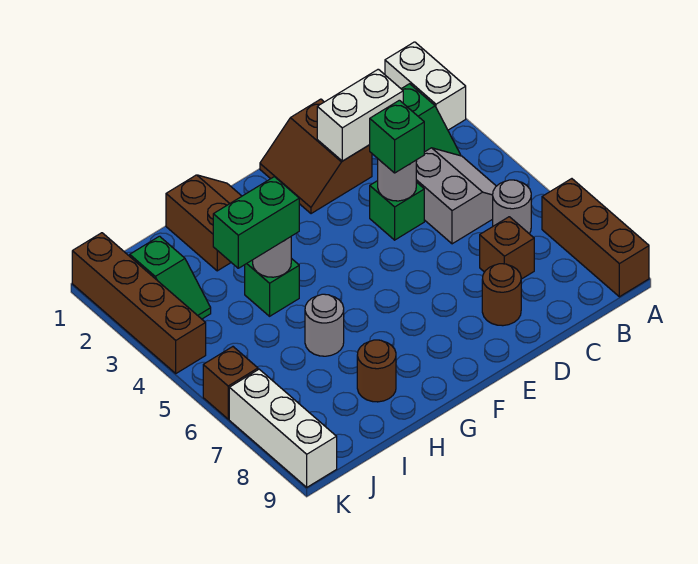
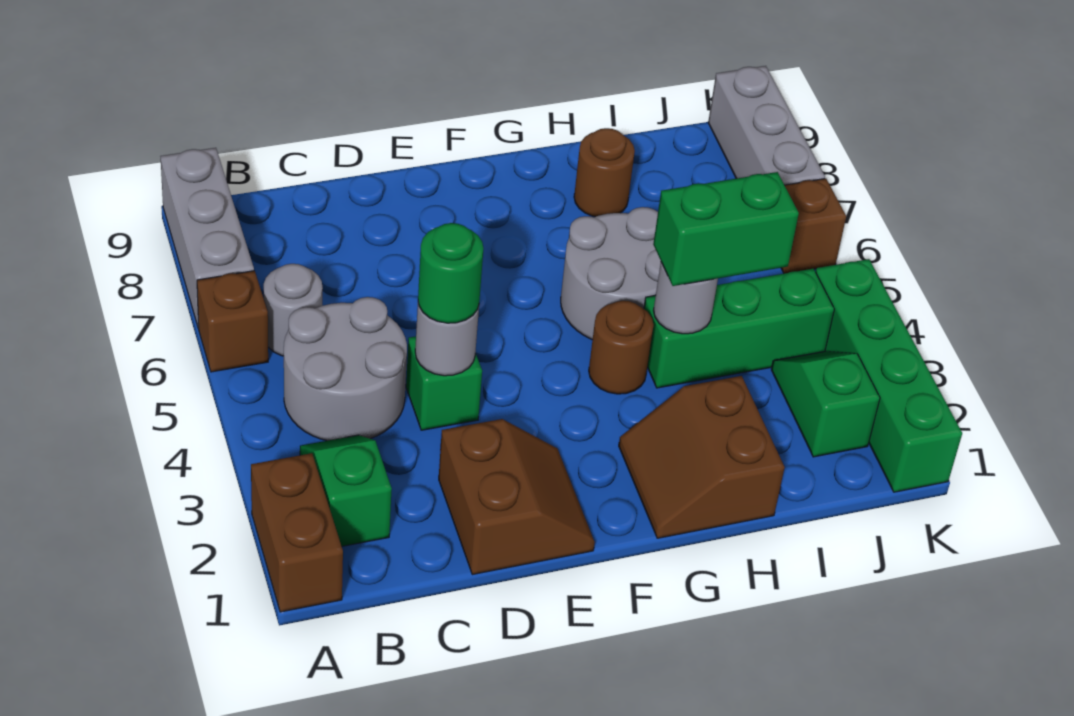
white brick A1:A2 level 1 -> brown brick A1:A2 level 1
brown brick A7:A9 level 1 -> grey brick A7:A9 level 1
grey slope B4:C5 level 1 top C -> grey round brick B4:C5 level 1
white brick C2:D2 level 2 -> none
brown brick C7 level 1 -> brown brick A6 level 1
green brick D4 level 3 -> green round brick D4 level 3
brown round brick D8 level 1 -> brown round brick G4 level 1
green brick H4 level 1 -> green brick H4:J4 level 1
grey round brick H6 level 1 -> grey round brick G5:H6 level 1
brown brick K1:K4 level 1 -> green brick K1:K4 level 1
white brick K7:K9 level 1 -> grey brick K7:K9 level 1

